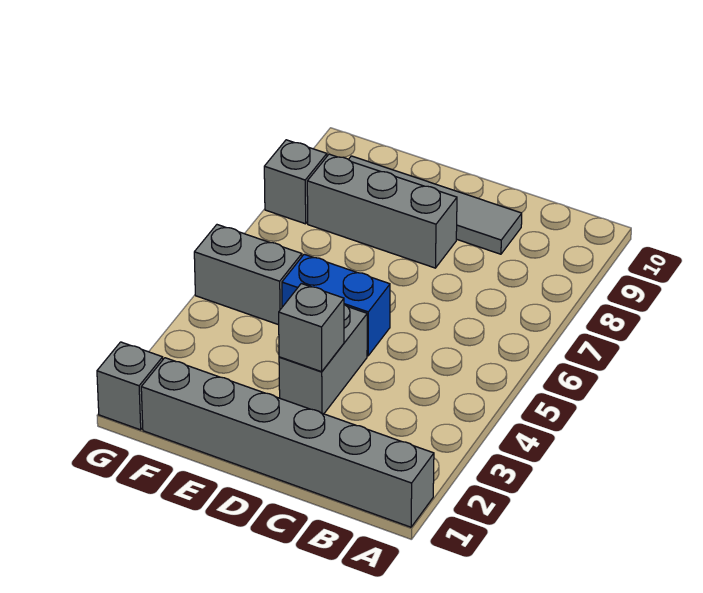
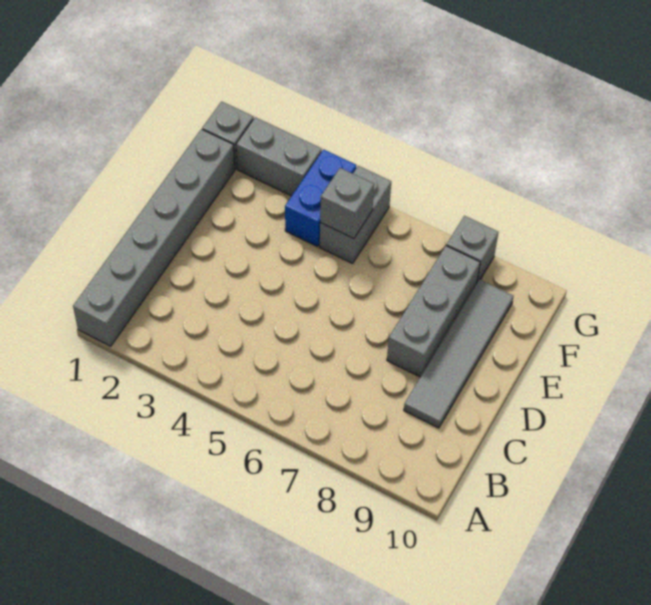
grey brick D3:D4 level 1 -> grey brick G2:G3 level 1
grey brick D3 level 2 -> grey brick F5 level 2
blue brick D5:E5 level 1 -> blue brick F4:G4 level 1

